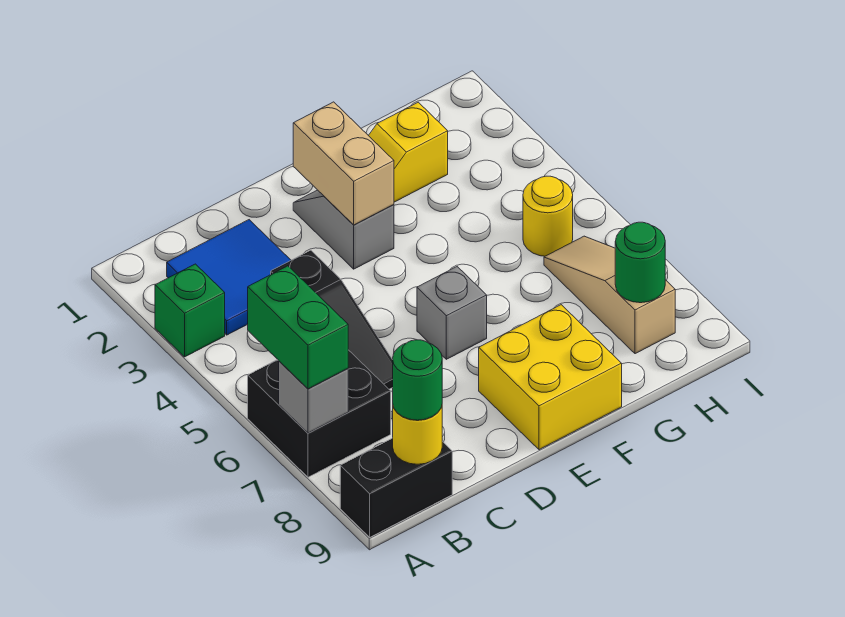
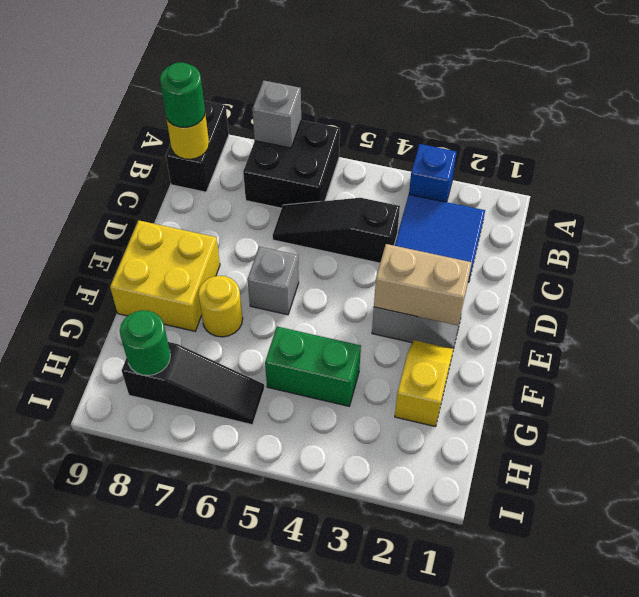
green brick A3 level 1 -> blue brick A3 level 1
green brick A6:A7 level 3 -> green brick G4:G5 level 1
yellow round brick H5 level 1 -> yellow round brick F7 level 1
tan slope H6:H8 level 1 top 8 -> black slope H6:H8 level 1 top 8

